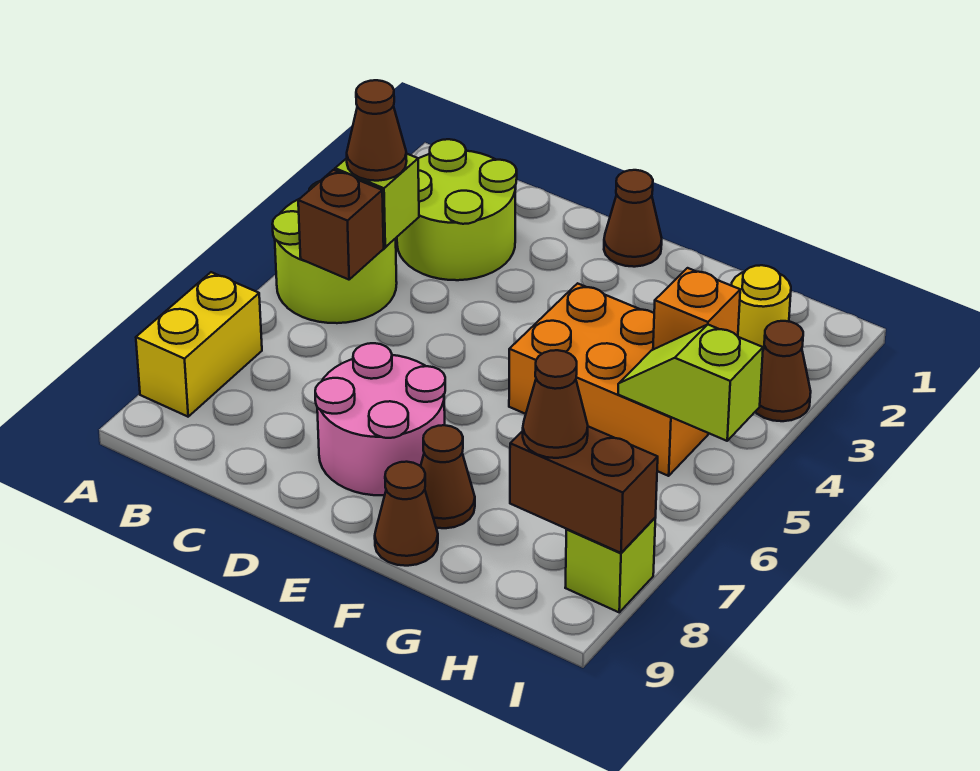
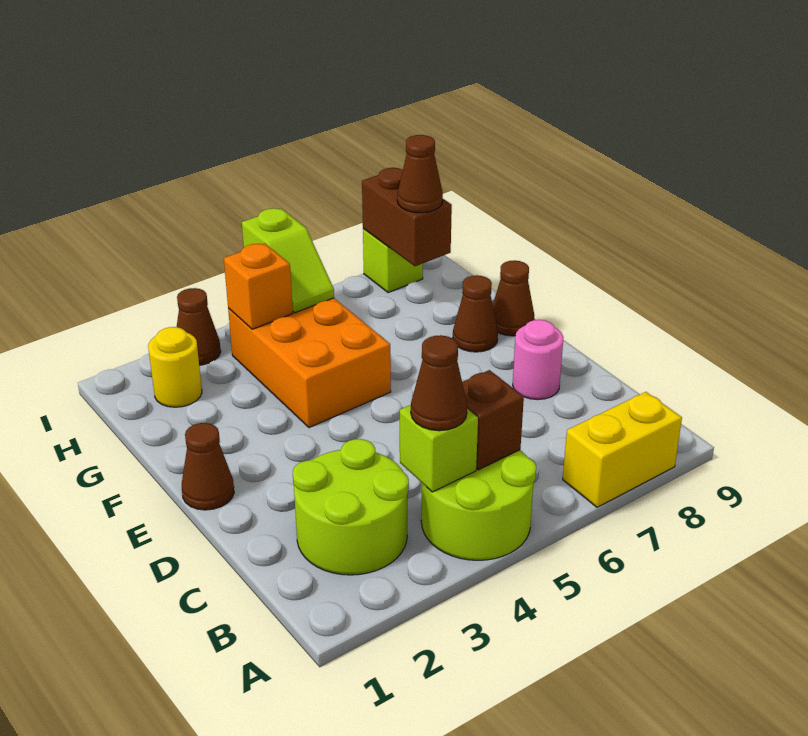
pink round brick D7:E8 level 1 -> pink round brick D8 level 1

